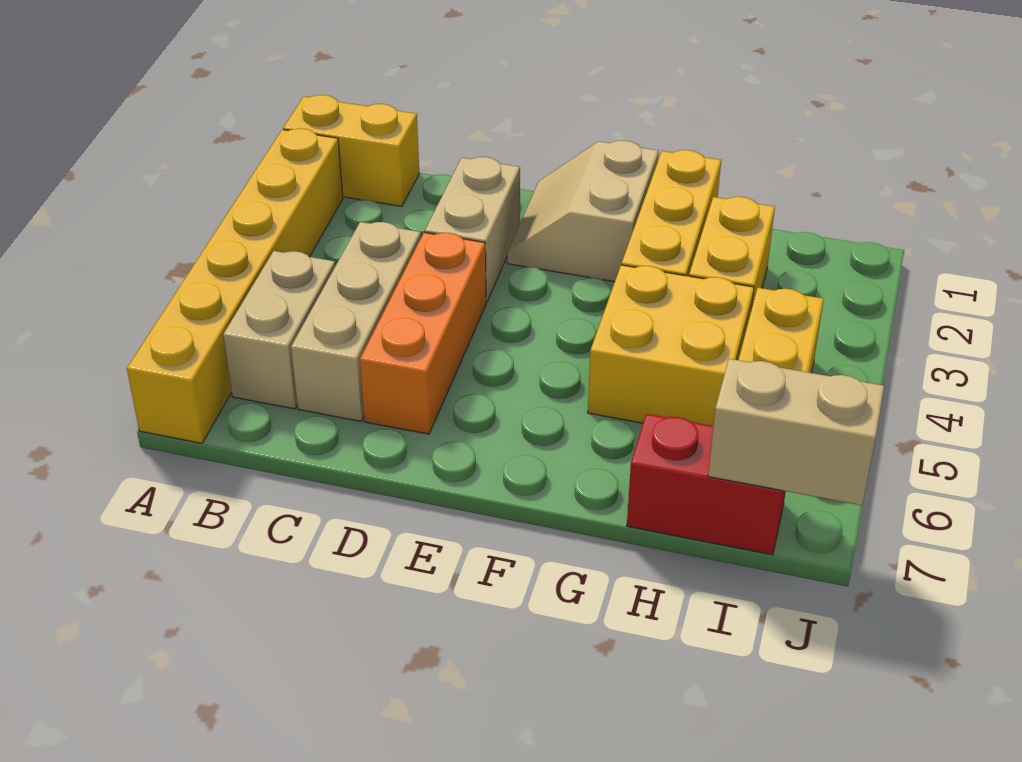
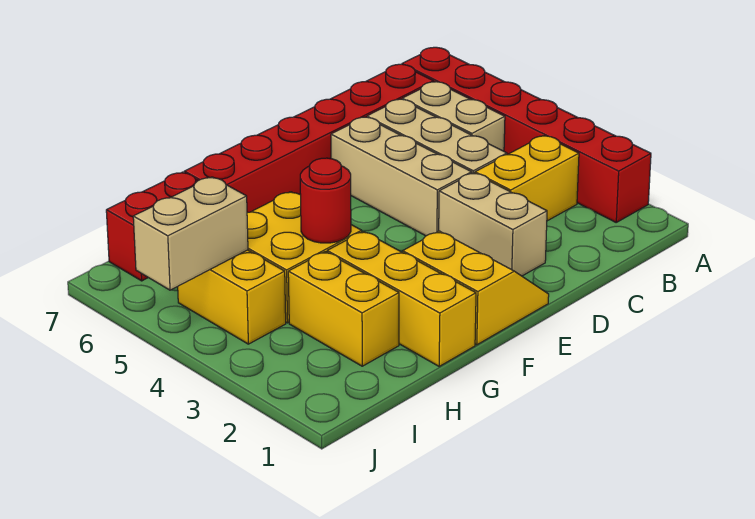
yellow brick A1:B1 level 1 -> yellow brick B3:C3 level 1
yellow brick A2:A7 level 1 -> red brick A2:A7 level 1
none -> red brick B7:G7 level 1
orange brick D4:D6 level 1 -> tan brick D4:D6 level 1
tan slope E1:F2 level 1 top F -> yellow slope E1:F2 level 1 top F
none -> red round brick G4 level 2
tan brick I7:J7 level 2 -> tan brick I5:J5 level 2

